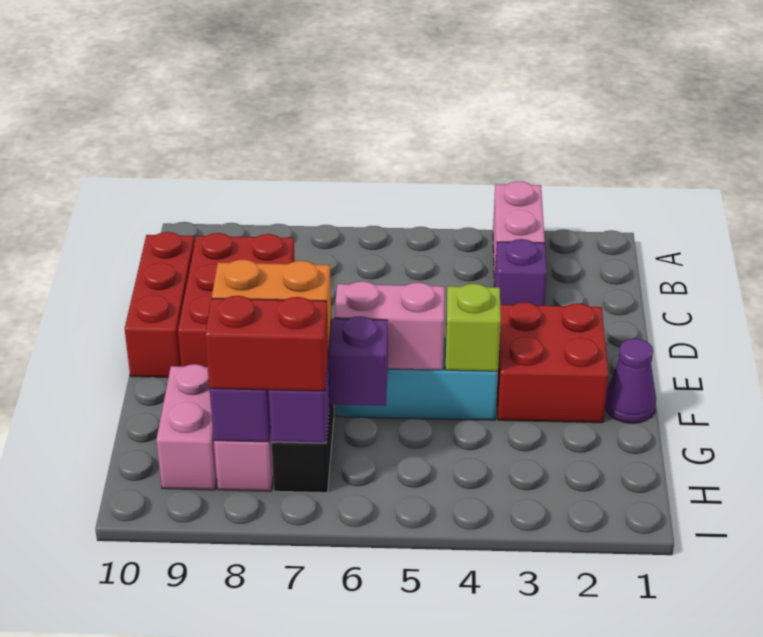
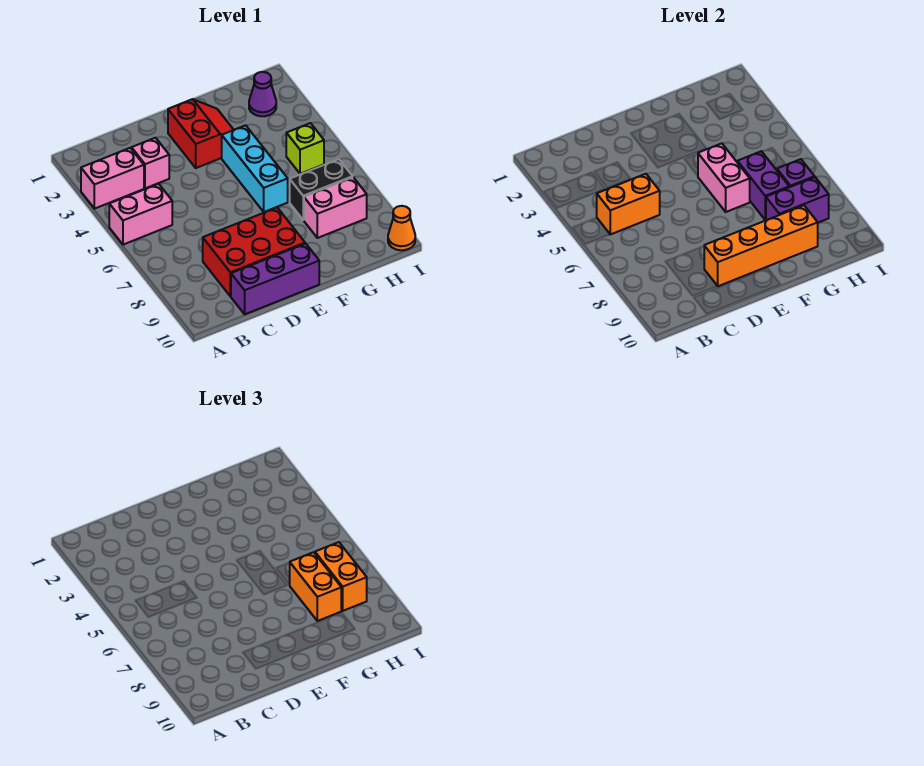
none -> orange brick B5:C5 level 2
purple brick C3 level 1 -> pink brick C3 level 1
red brick C10:E10 level 1 -> purple brick C10:E10 level 1
none -> orange brick D9:G9 level 2
red brick E2:F3 level 1 -> red slope E2:F3 level 1 top E
purple cone F1 level 1 -> purple cone H2 level 1
lime brick F4 level 2 -> lime brick H5 level 1
pink brick G9:H9 level 1 -> pink brick A5:B5 level 1
red brick H7:H8 level 3 -> orange brick H7:H8 level 3
none -> orange cone I10 level 1

